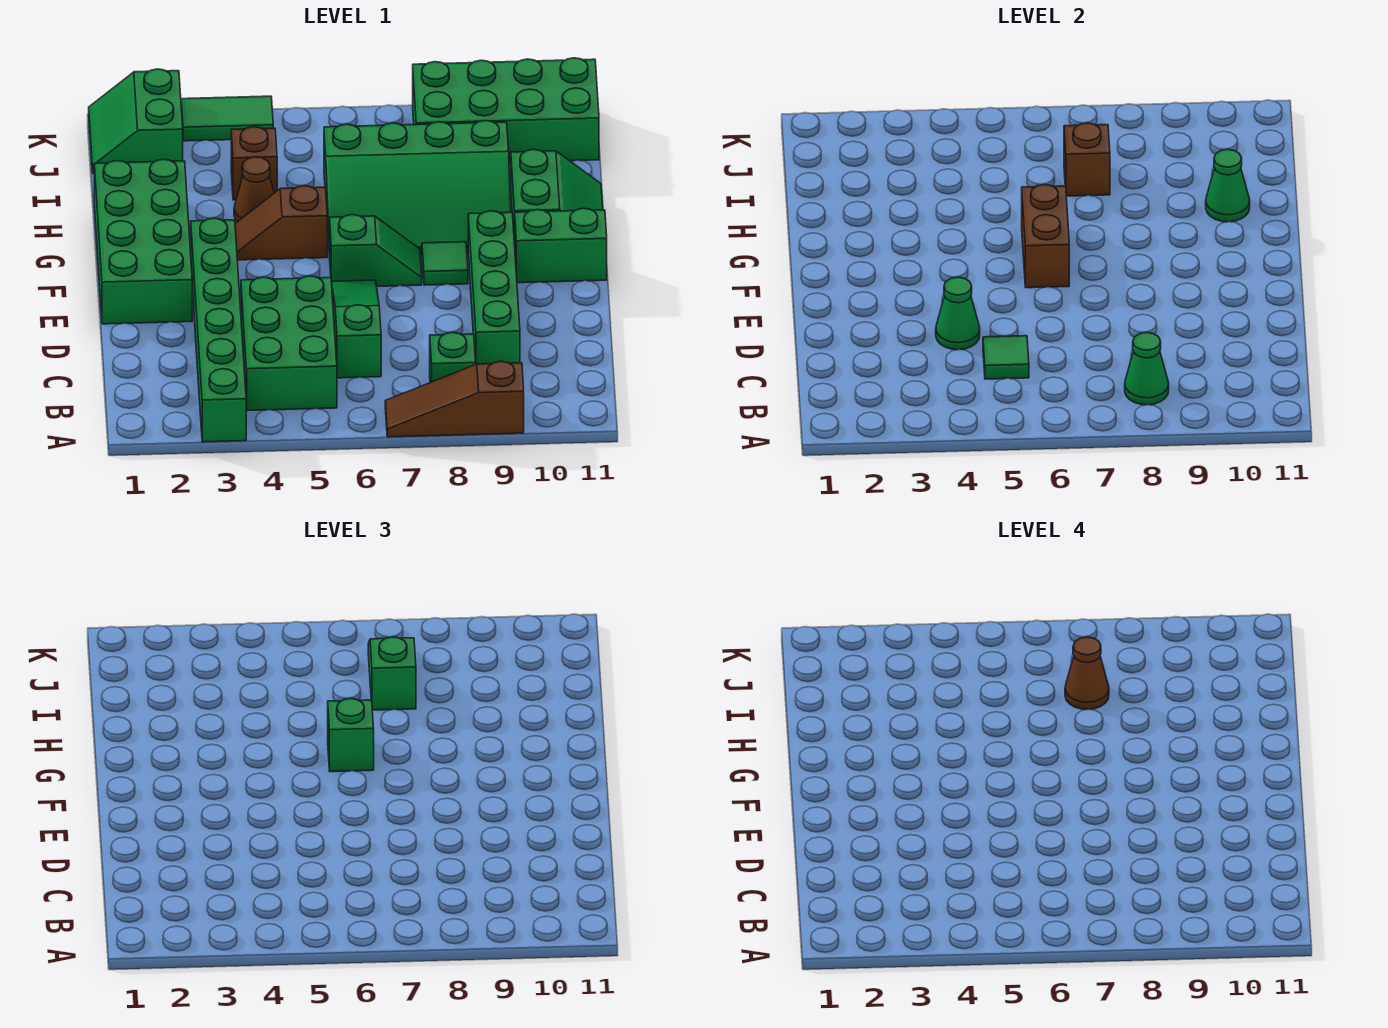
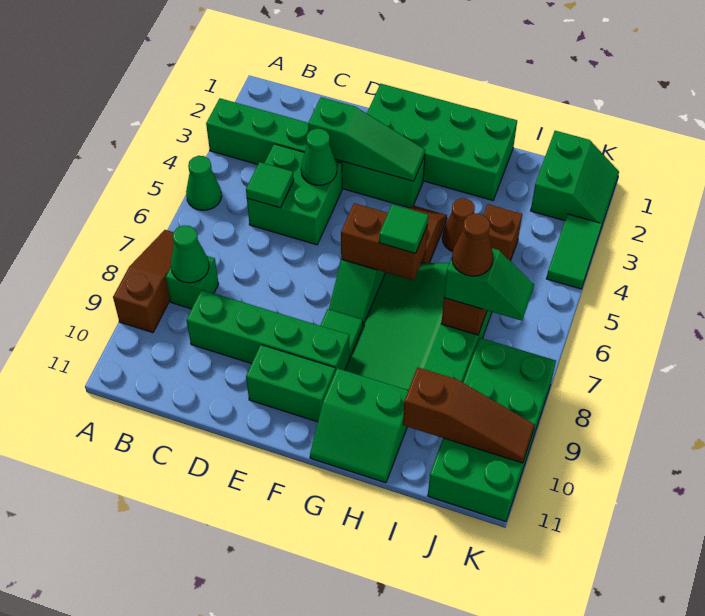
green brick B4:D5 level 1 -> green brick C4:D5 level 1
green slope C6:E6 level 1 top C -> green slope D3:F3 level 2 top D
green brick F10:F11 level 1 -> green brick E10:F10 level 1
green brick G6 level 3 -> green tile G6 level 3
green cone H10 level 2 -> green cone A5 level 1
none -> brown slope I10:K10 level 2 top I
green slope J1:K2 level 1 top 2 -> green slope J1:K2 level 1 top J

